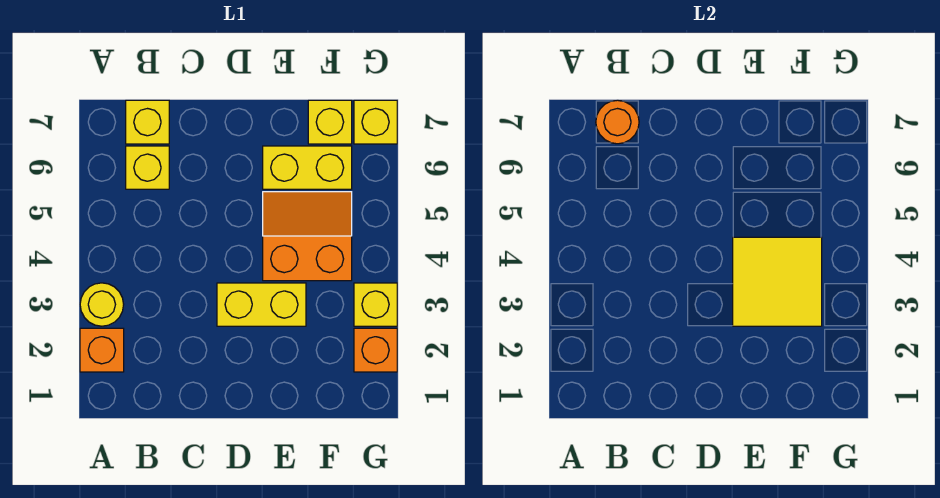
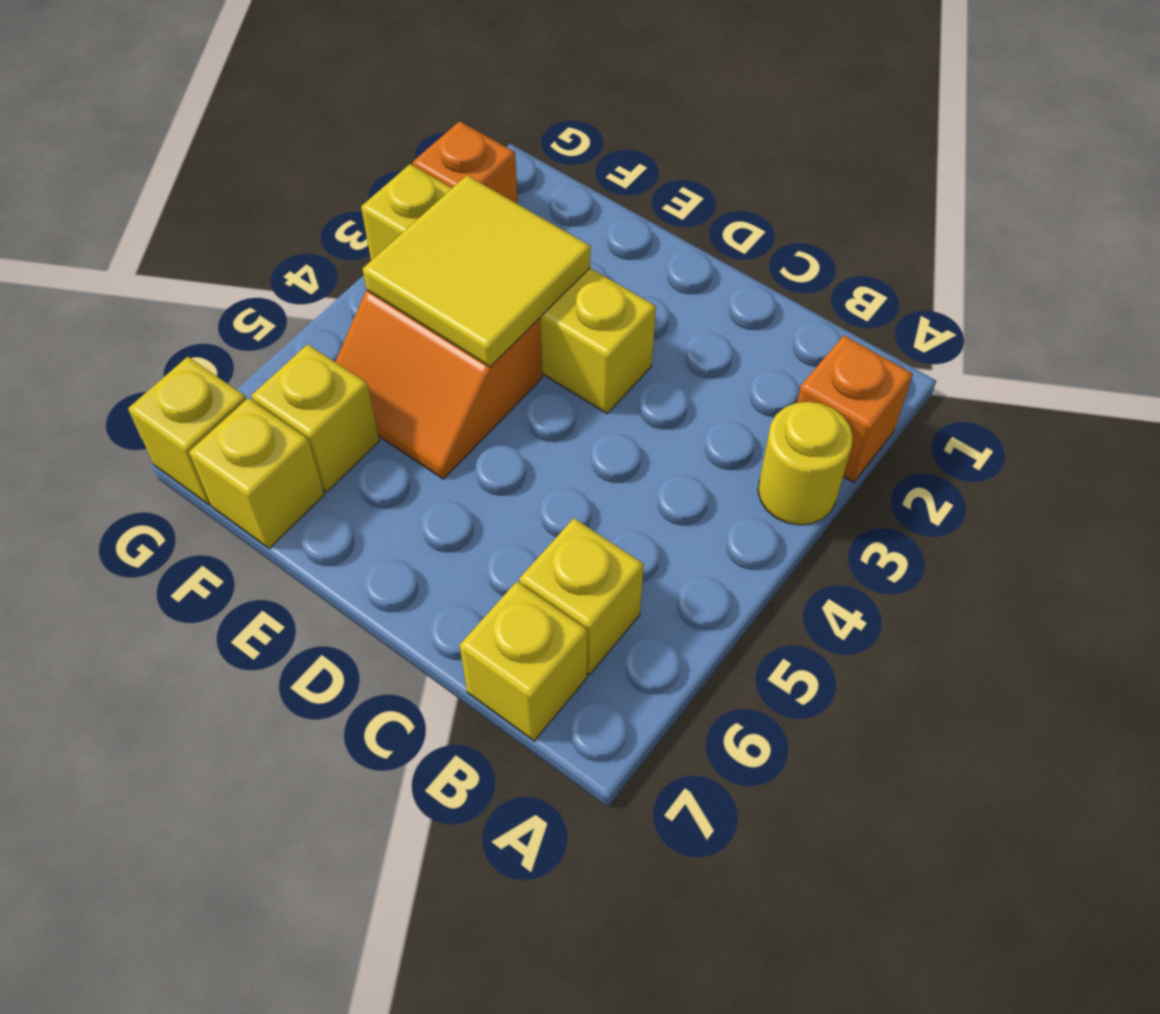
orange round brick B7 level 2 -> none
yellow brick E6:F6 level 1 -> yellow brick F6 level 1

